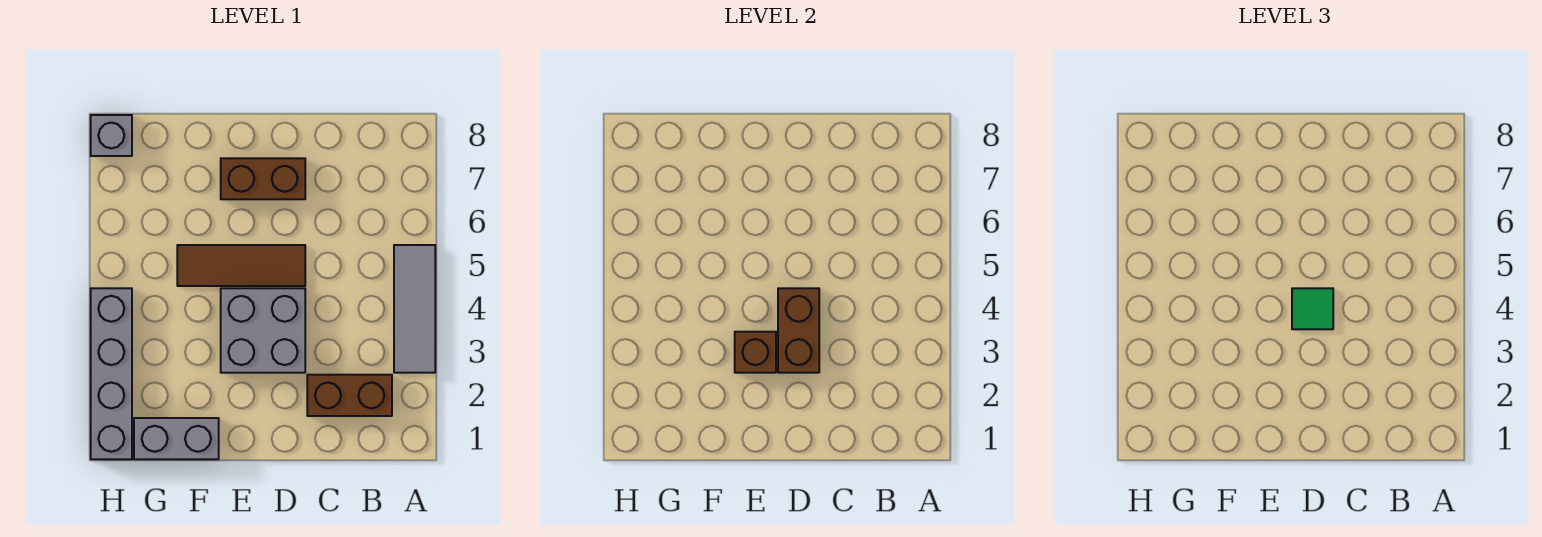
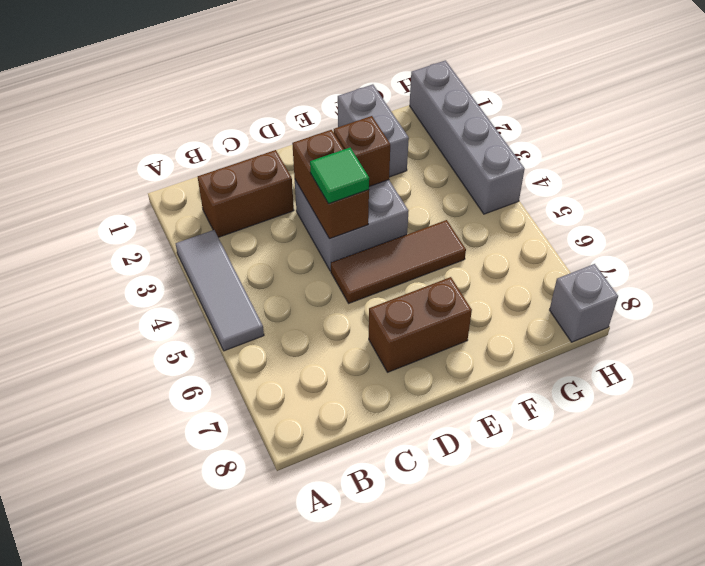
grey brick F1:G1 level 1 -> grey brick F1:F2 level 1

